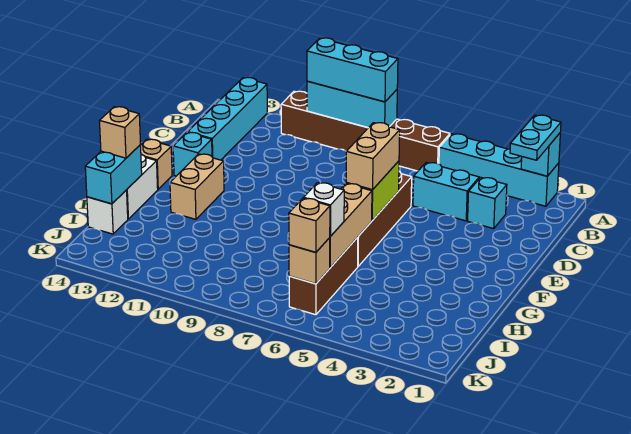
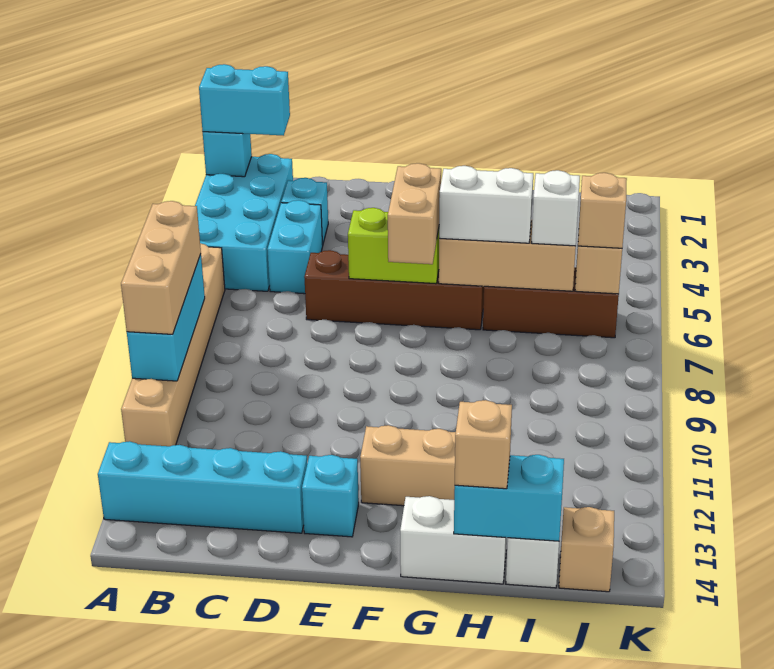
cyan brick A2:A5 level 1 -> cyan brick A2:B5 level 1
cyan plate A2:B2 level 3 -> cyan brick A2:B2 level 3
brown brick A6:A11 level 1 -> tan brick A6:A11 level 1
cyan brick A8:A10 level 3 -> tan brick A8:A10 level 3
tan brick E6:F6 level 3 -> tan brick F6:F7 level 3
tan brick F14 level 1 -> tan brick J14 level 1
none -> white brick G6:H6 level 3

